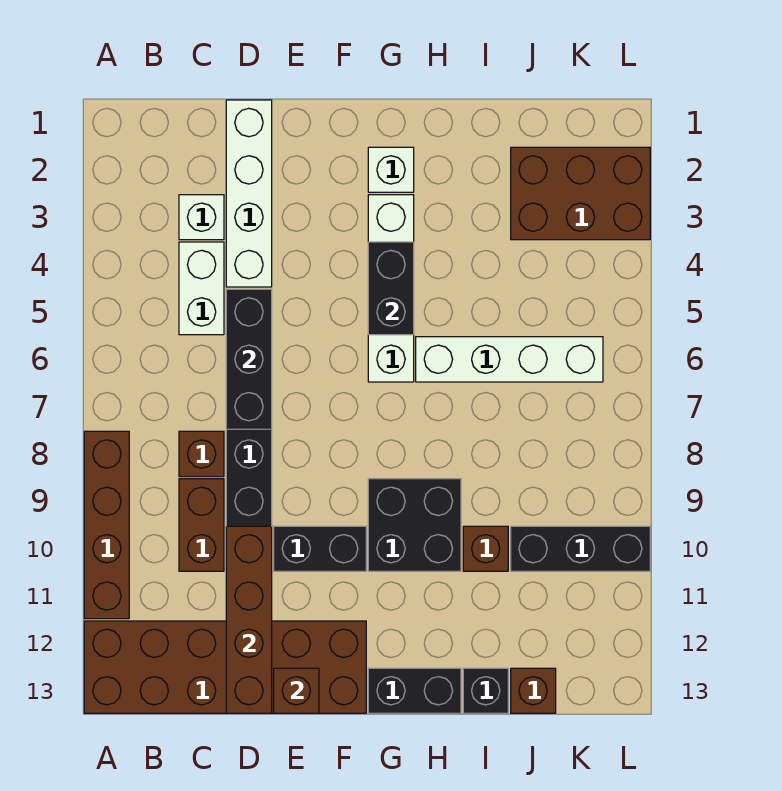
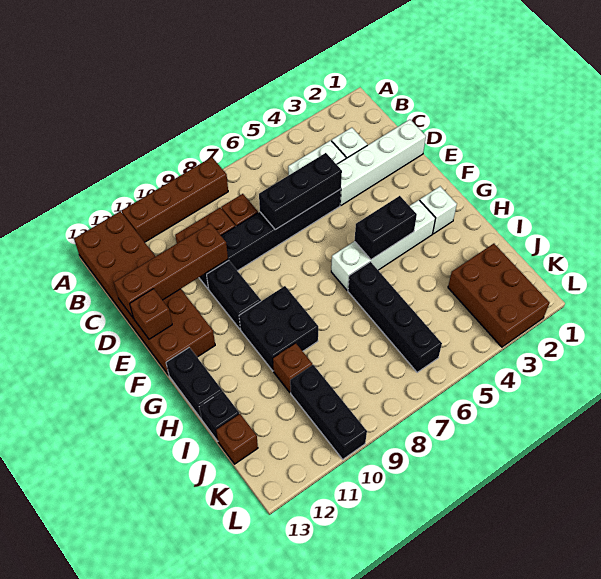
white brick H6:K6 level 1 -> black brick H6:K6 level 1

